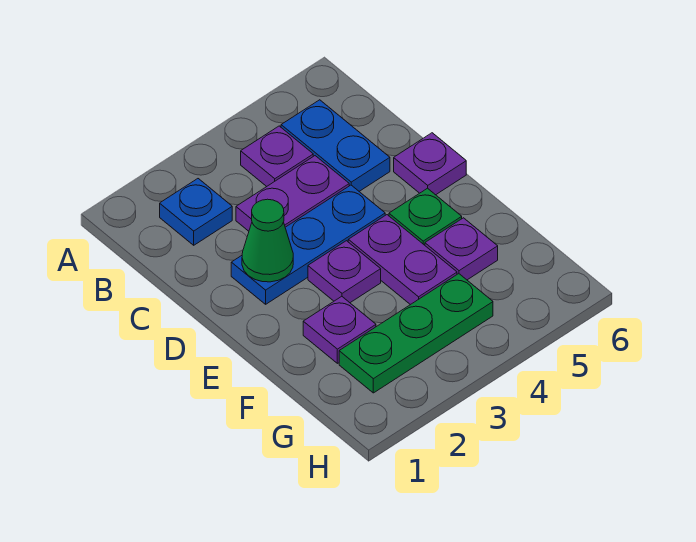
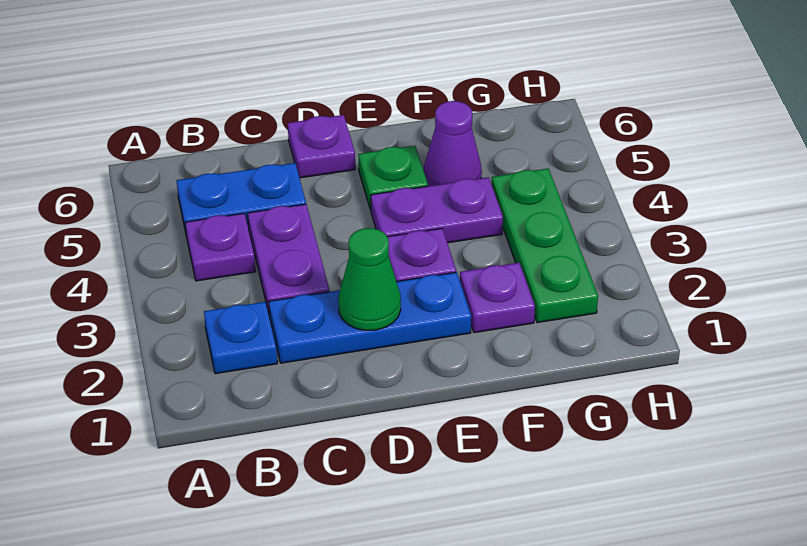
blue plate D2:D4 level 1 -> blue plate C2:E2 level 1
purple plate F5 level 1 -> purple cone F5 level 1

